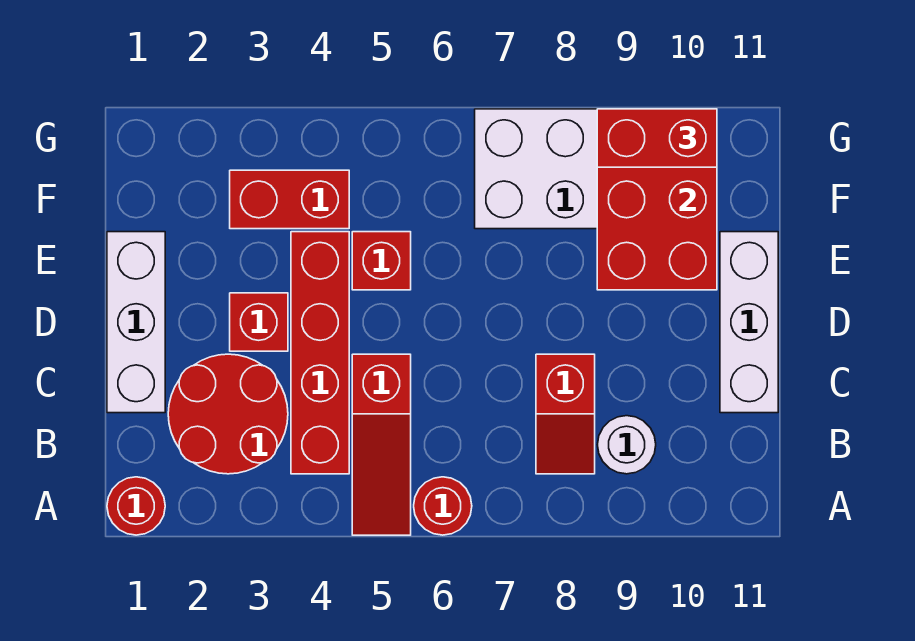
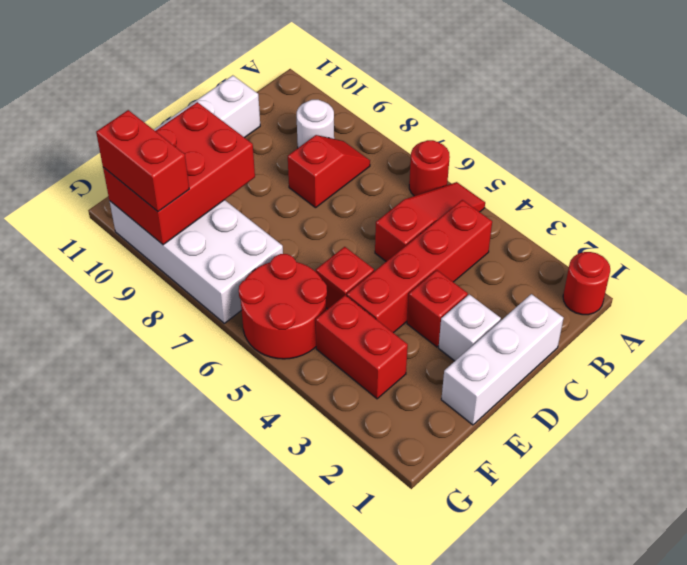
red round brick B2:C3 level 1 -> red round brick F5:G6 level 1
none -> white brick D2 level 1

